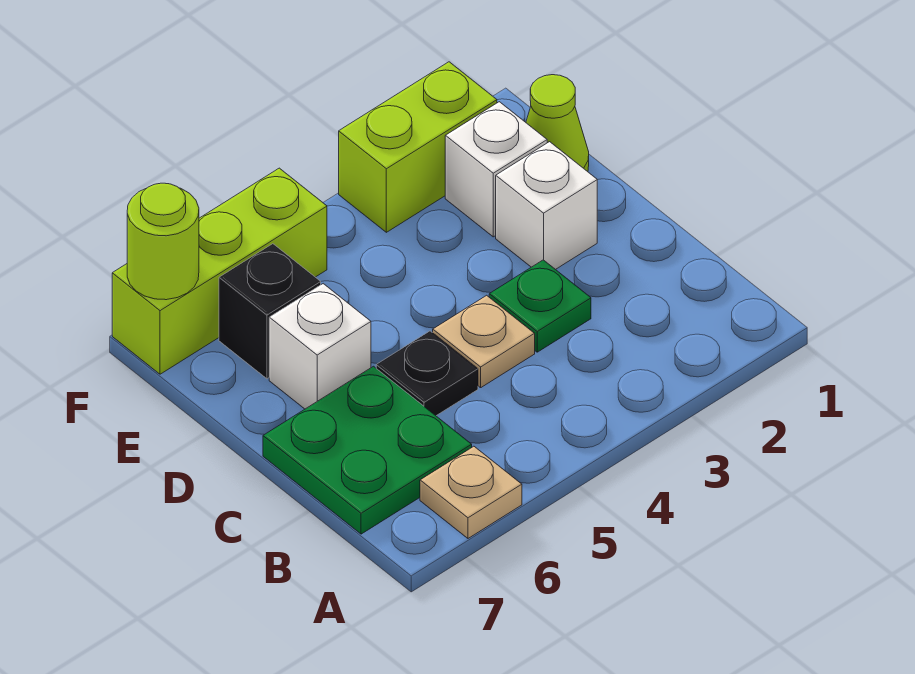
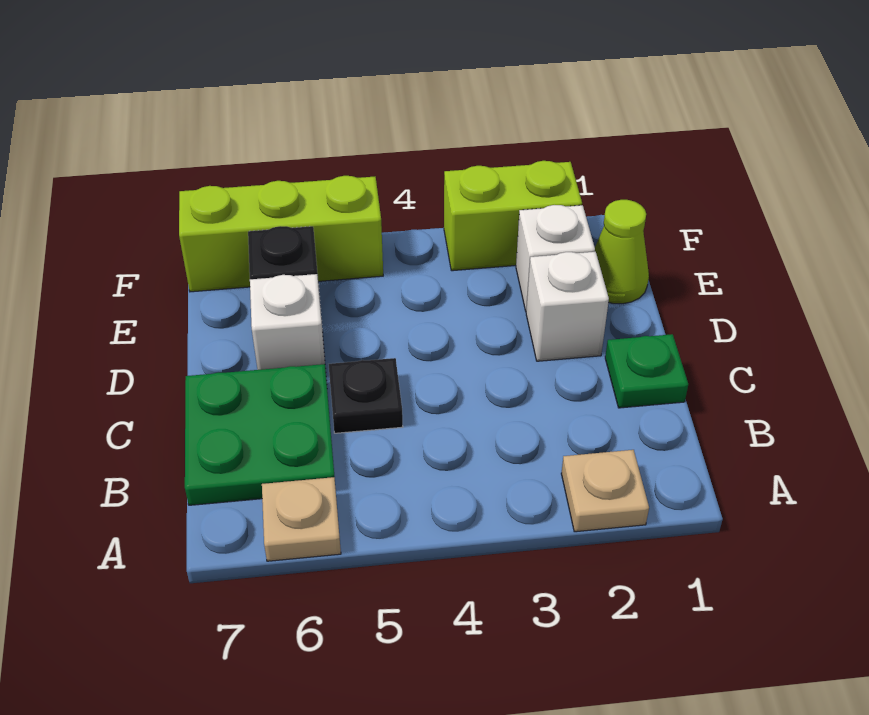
green plate C3 level 1 -> green plate C1 level 1
tan plate C4 level 1 -> tan plate A2 level 1
lime round brick F7 level 2 -> none

